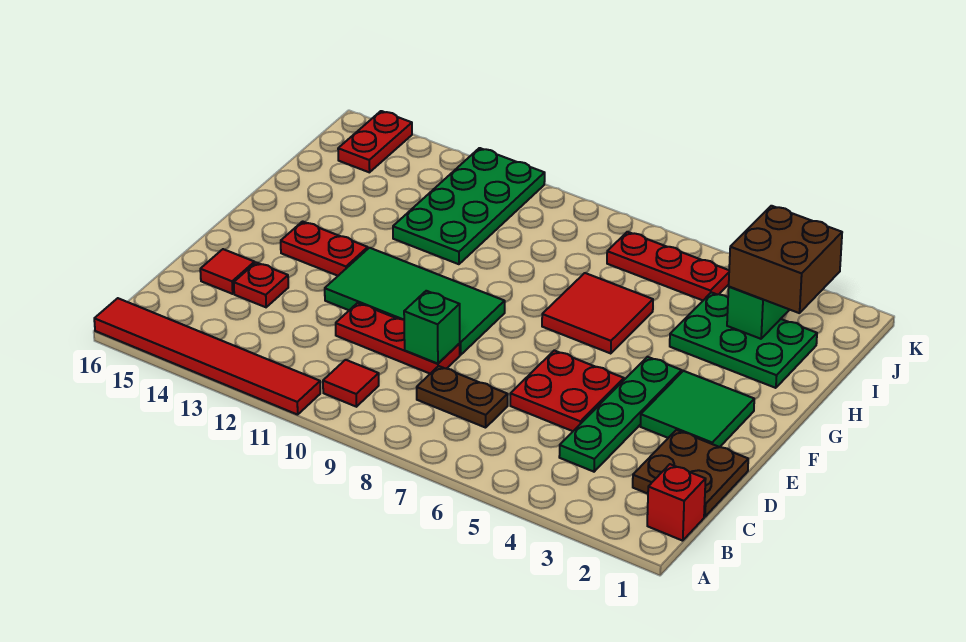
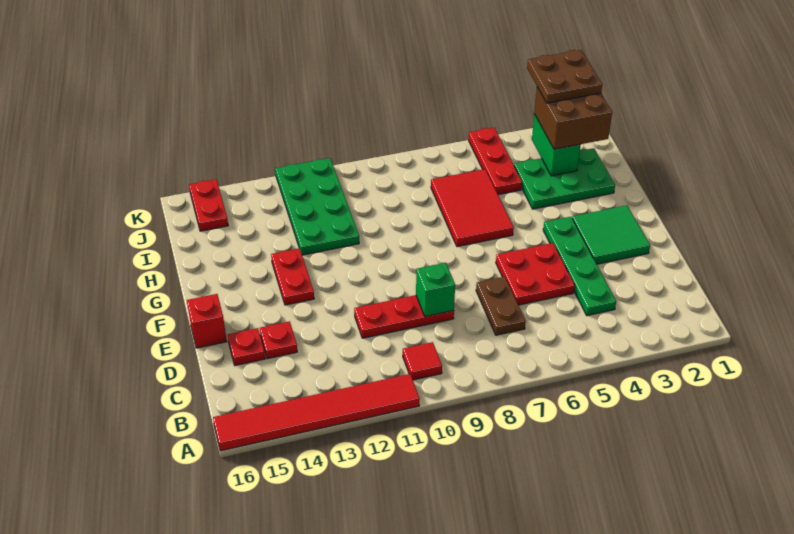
red brick B1 level 1 -> red brick E16 level 1
brown plate C1:D2 level 1 -> brown plate J2:K3 level 4
brown plate C7:C8 level 1 -> brown plate C7:D7 level 1
red tile D15 level 1 -> red plate D15 level 1
green tile E9:F12 level 1 -> none
red plate F13:F14 level 1 -> red plate F13:G13 level 1
red tile G6:H7 level 1 -> red tile G6:I7 level 1
red plate J5:J7 level 1 -> red plate I5:K5 level 1

